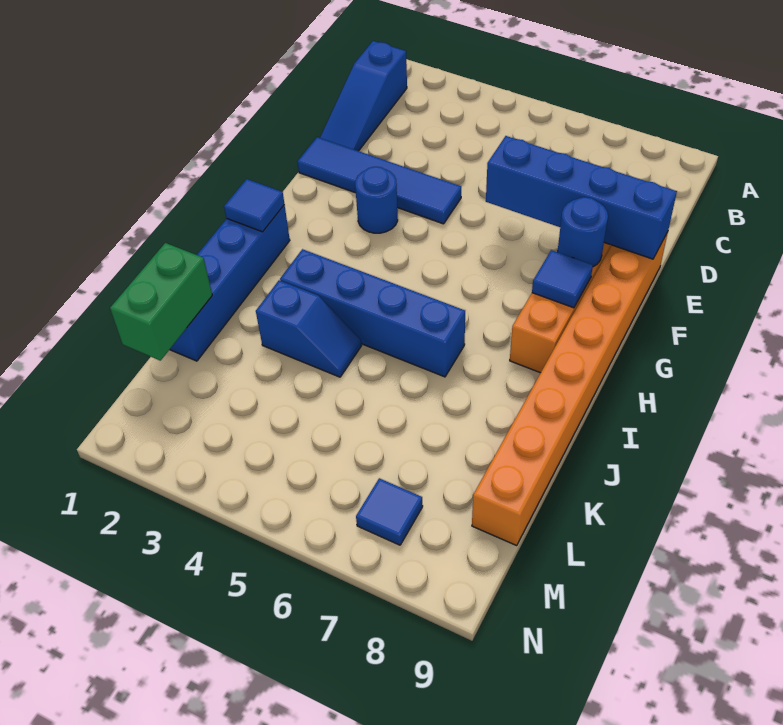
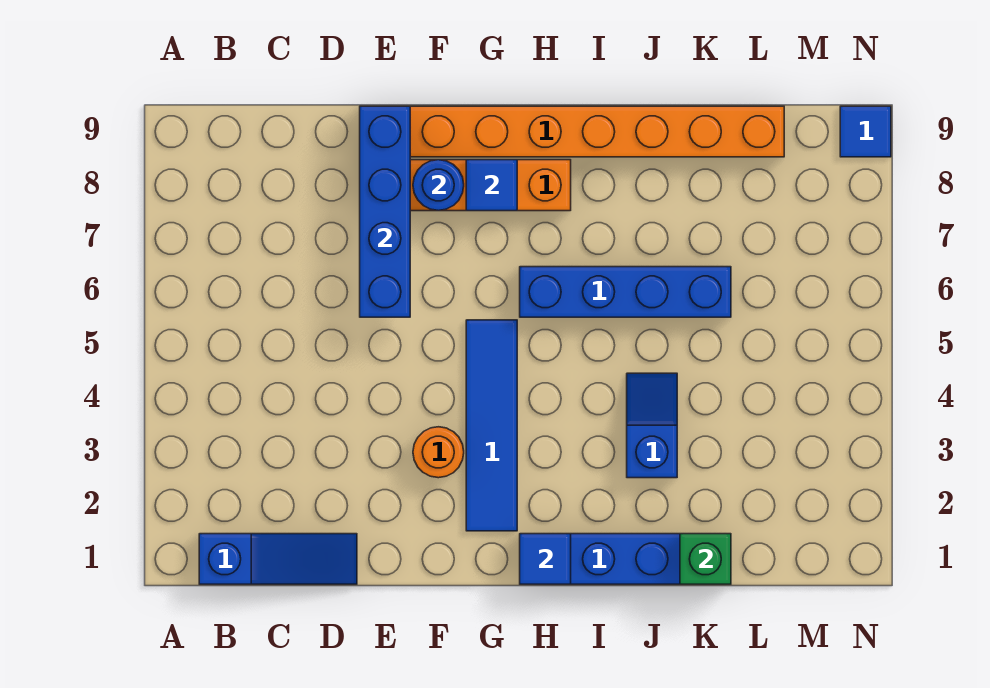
blue tile E1:E4 level 1 -> blue tile G2:G5 level 1
blue round brick F3 level 1 -> orange round brick F3 level 1
blue brick I3:I6 level 1 -> blue brick H6:K6 level 1
green brick K1:L1 level 2 -> green brick K1 level 2
blue tile M7 level 1 -> blue tile N9 level 1

